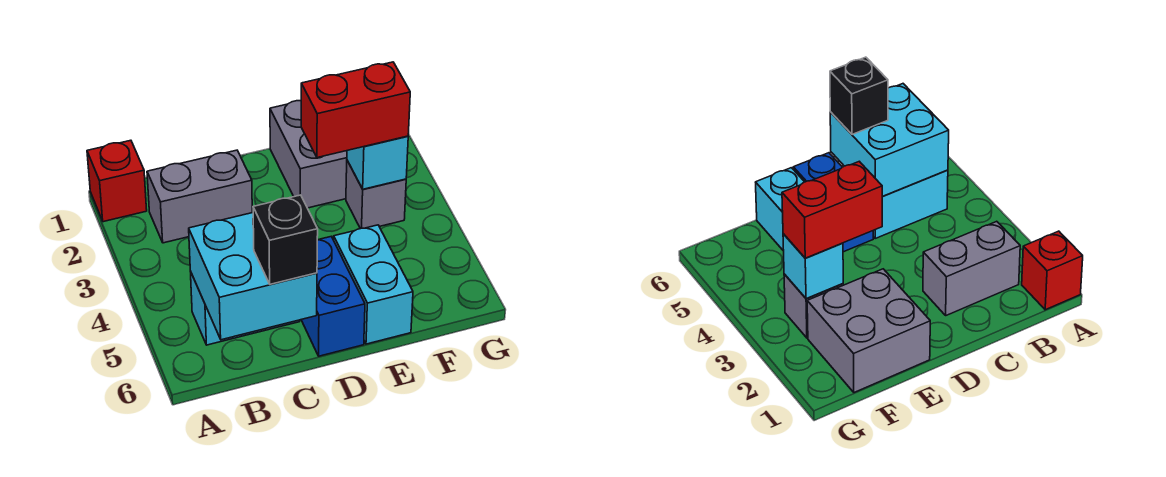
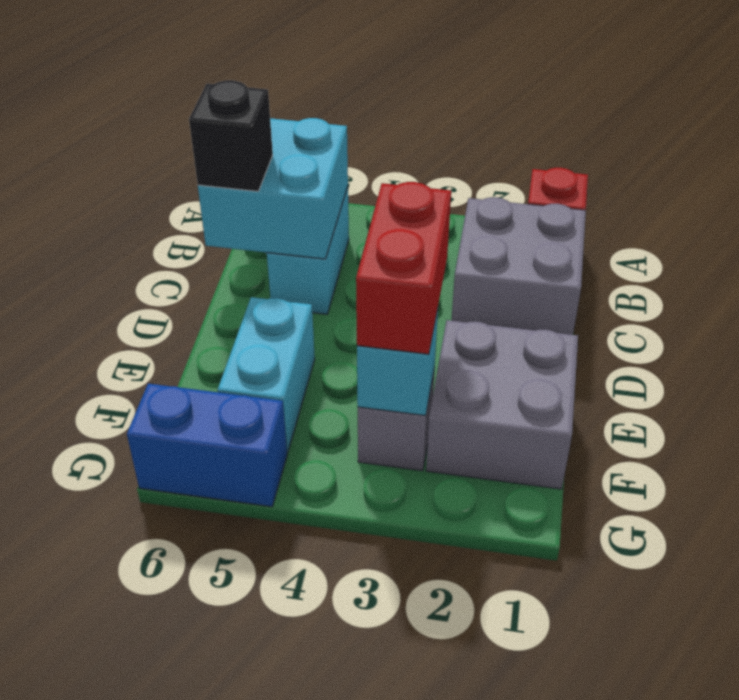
grey brick B2:C2 level 1 -> grey brick B1:C2 level 1
blue brick D5:D6 level 1 -> blue brick G5:G6 level 1
cyan brick E5:E6 level 1 -> cyan brick E5:F5 level 1

